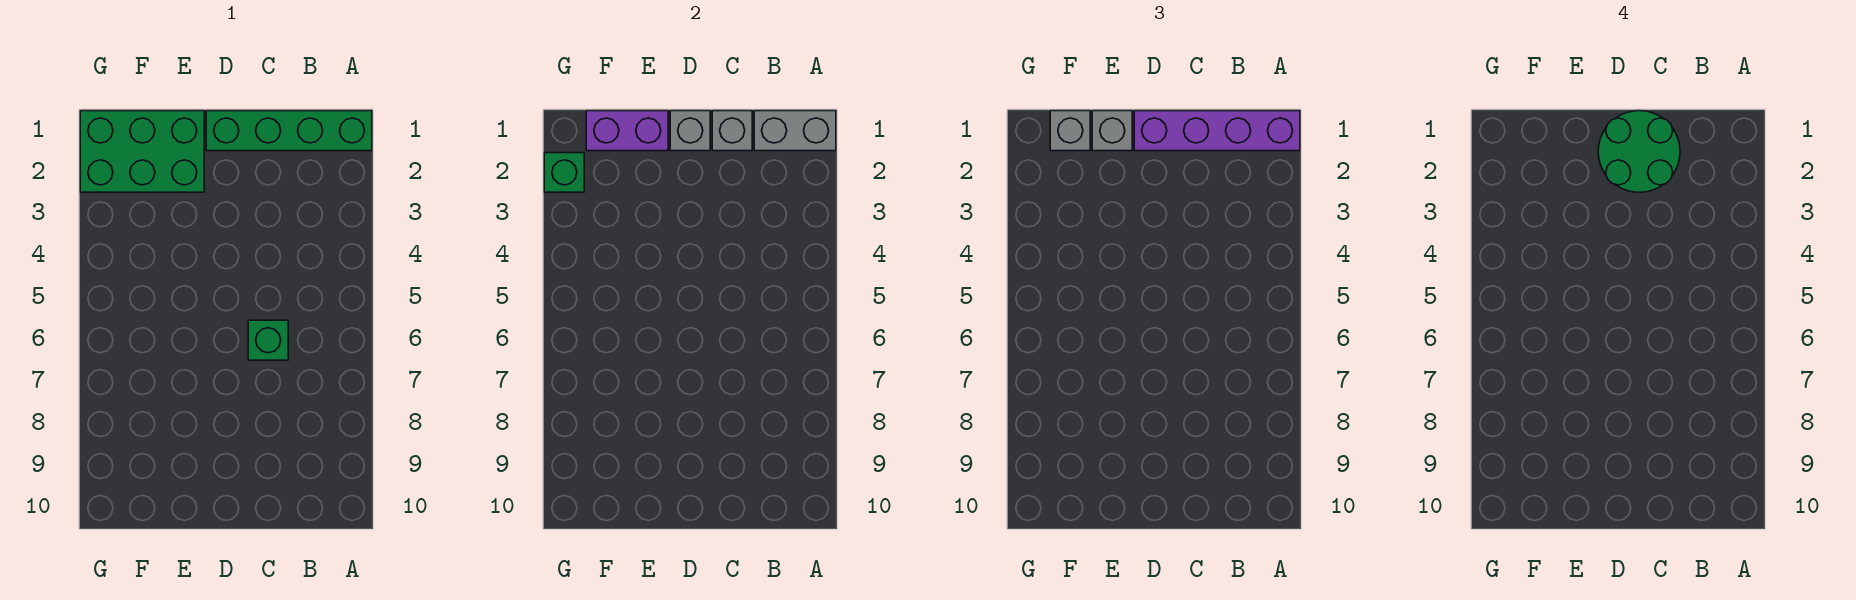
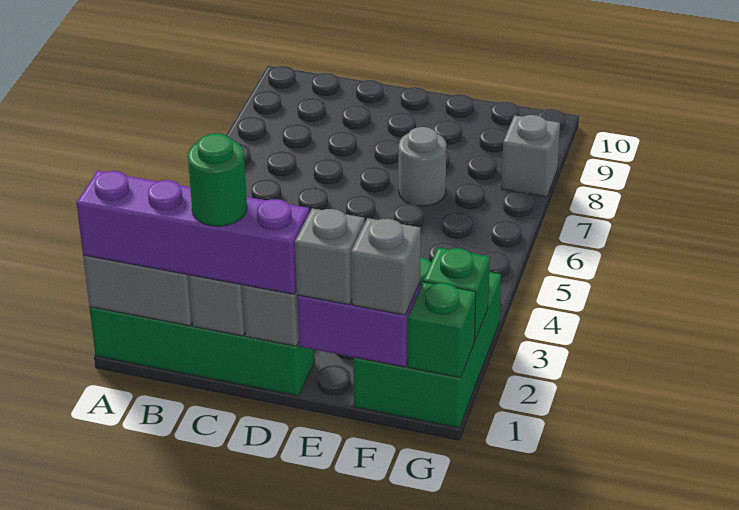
green round brick C1:D2 level 4 -> green round brick C1 level 4
green brick C6 level 1 -> green brick G1 level 2
green brick E1:G2 level 1 -> green brick F1:G3 level 1
none -> grey round brick E7 level 1
none -> grey brick G8 level 1

